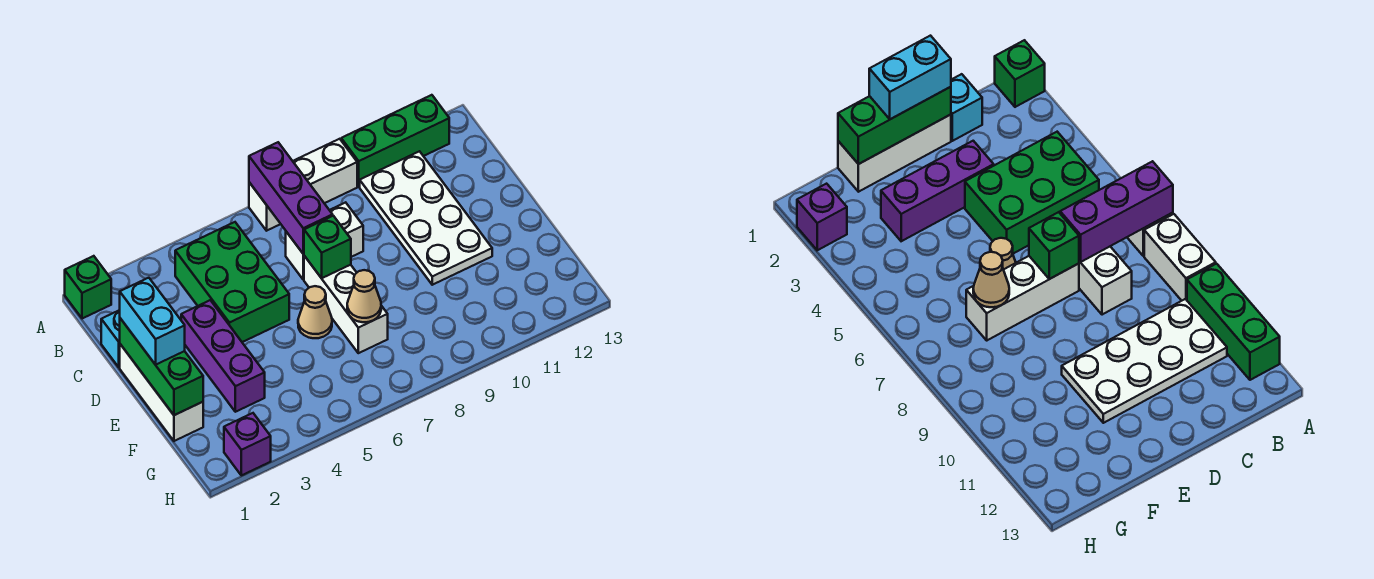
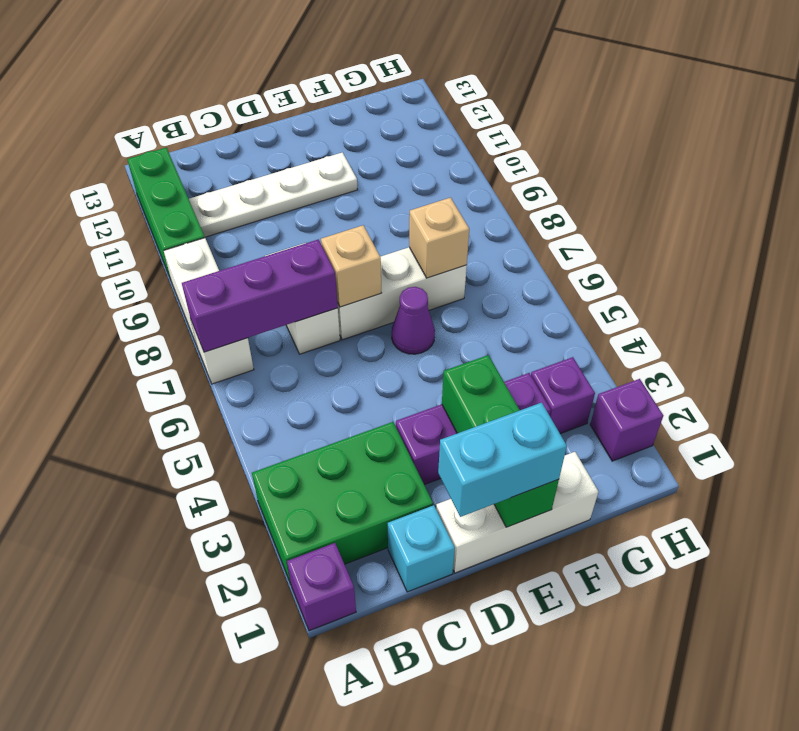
green brick A1 level 1 -> purple brick A1 level 1
green brick B4:D5 level 1 -> green brick A2:C3 level 1
white plate B10:E11 level 1 -> white plate B11:E11 level 1
green brick D1:F1 level 2 -> green brick E1:E3 level 2
green brick D7 level 2 -> tan brick D7 level 2
tan cone E6 level 1 -> purple cone E6 level 1
tan cone F7 level 2 -> tan brick F7 level 2
none -> purple brick G3 level 1

